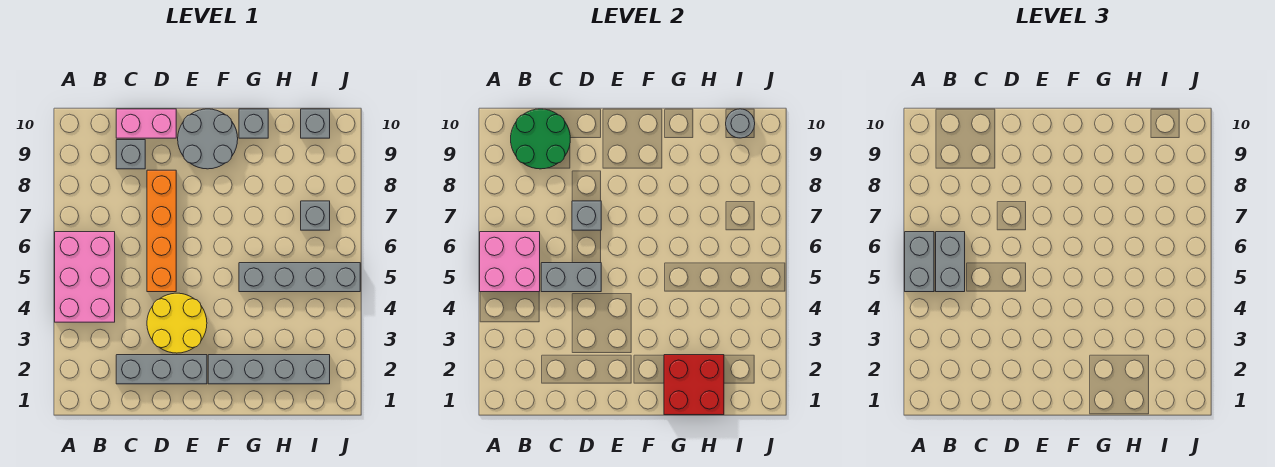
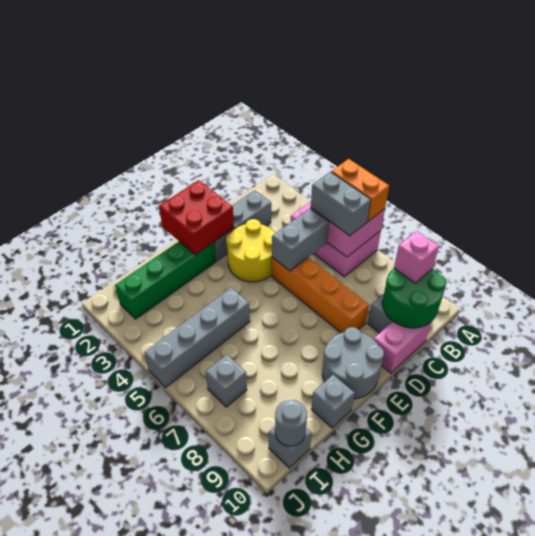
grey brick A5:A6 level 3 -> orange brick A5:A6 level 3
none -> pink brick B9 level 3
grey brick D7 level 2 -> none
grey brick F2:I2 level 1 -> green brick F2:I2 level 1
red brick G1:H2 level 2 -> red brick E1:F2 level 2

